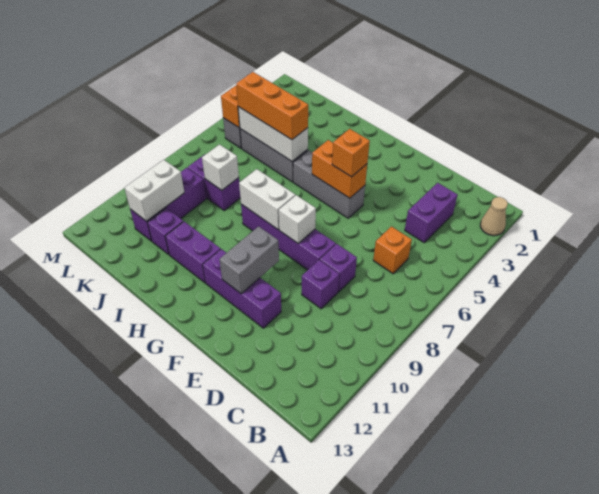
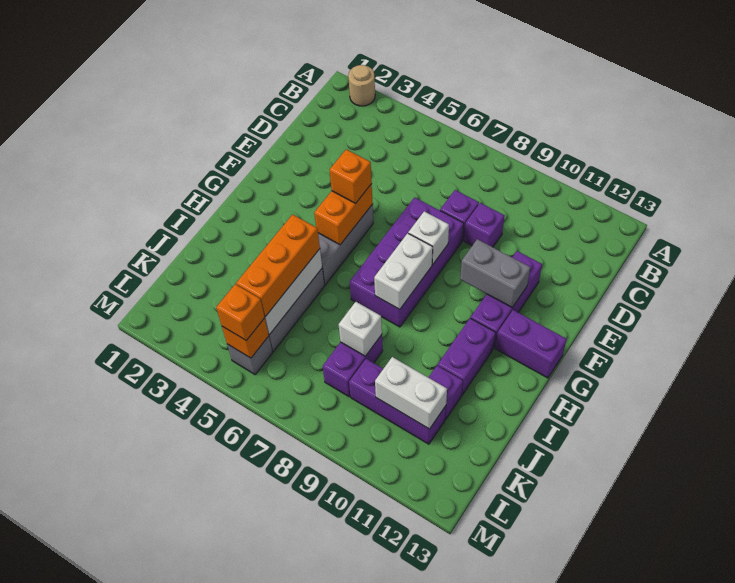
tan cone A2 level 1 -> tan round brick A2 level 1
purple brick C3:C4 level 1 -> purple brick G12:G13 level 1
orange brick C6 level 1 -> orange brick L5 level 3
purple brick E8:H8 level 1 -> purple brick E7:H8 level 1

